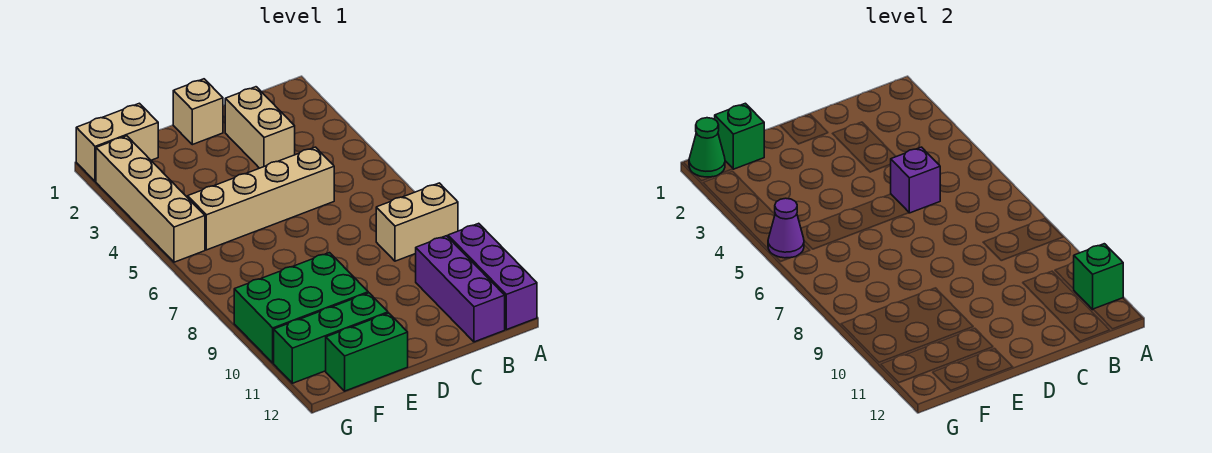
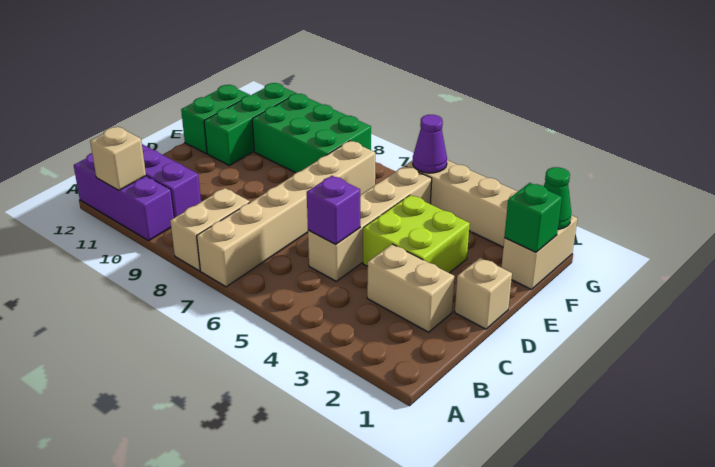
none -> tan brick A7:F7 level 1
green brick A11 level 2 -> tan brick A11 level 2
none -> lime brick D3:E4 level 1
green brick E9:G10 level 1 -> green brick F8:G10 level 1

